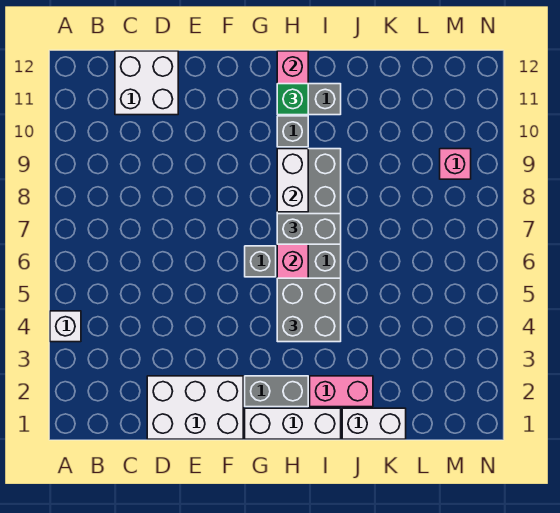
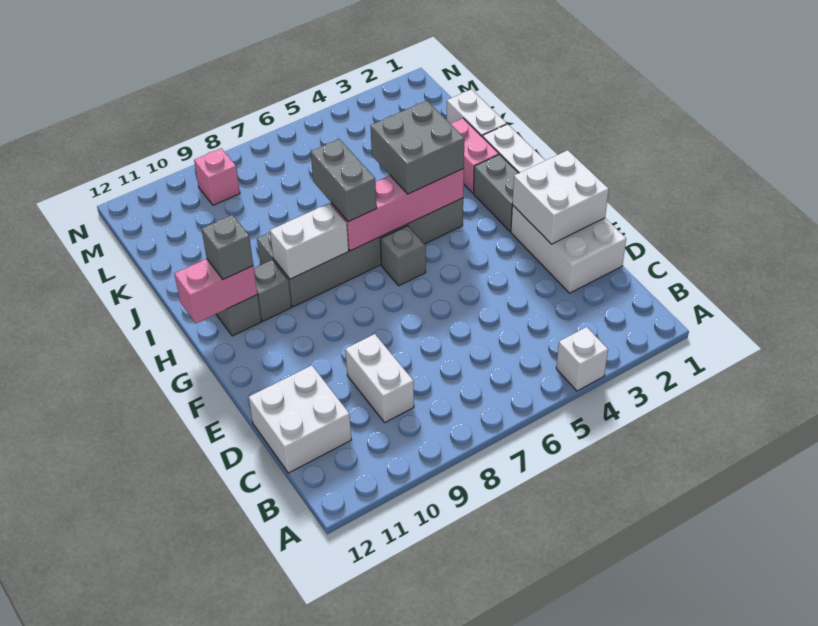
none -> white brick C9:D9 level 1
none -> white brick E1:F2 level 2
green brick H11 level 3 -> grey brick H11 level 3

